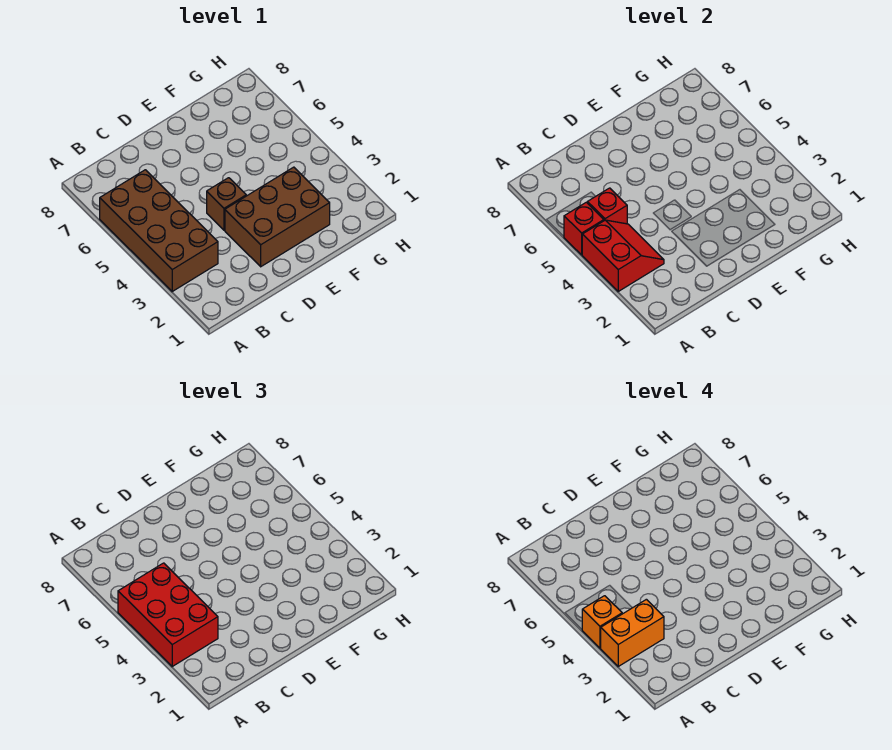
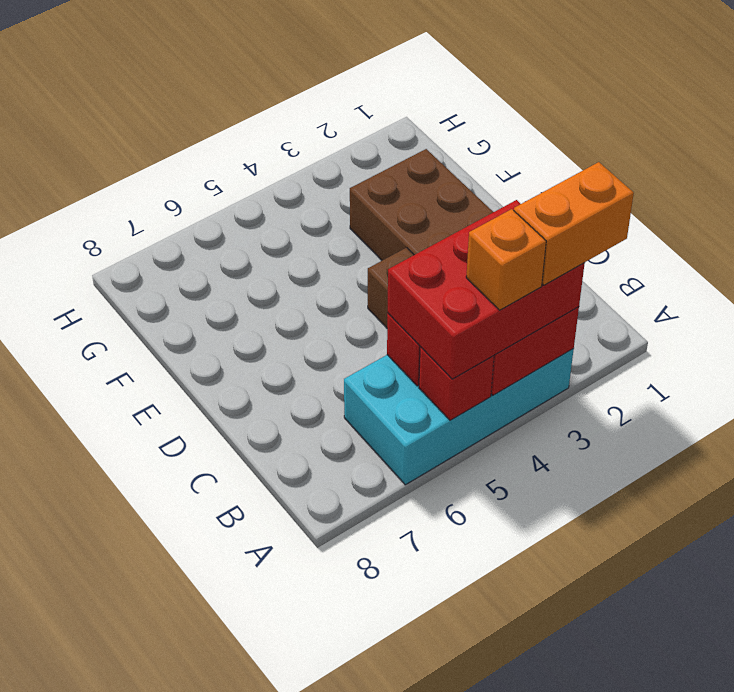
brown brick A3:B6 level 1 -> cyan brick A3:B6 level 1
orange brick A3:B3 level 4 -> orange brick A2:A3 level 4

